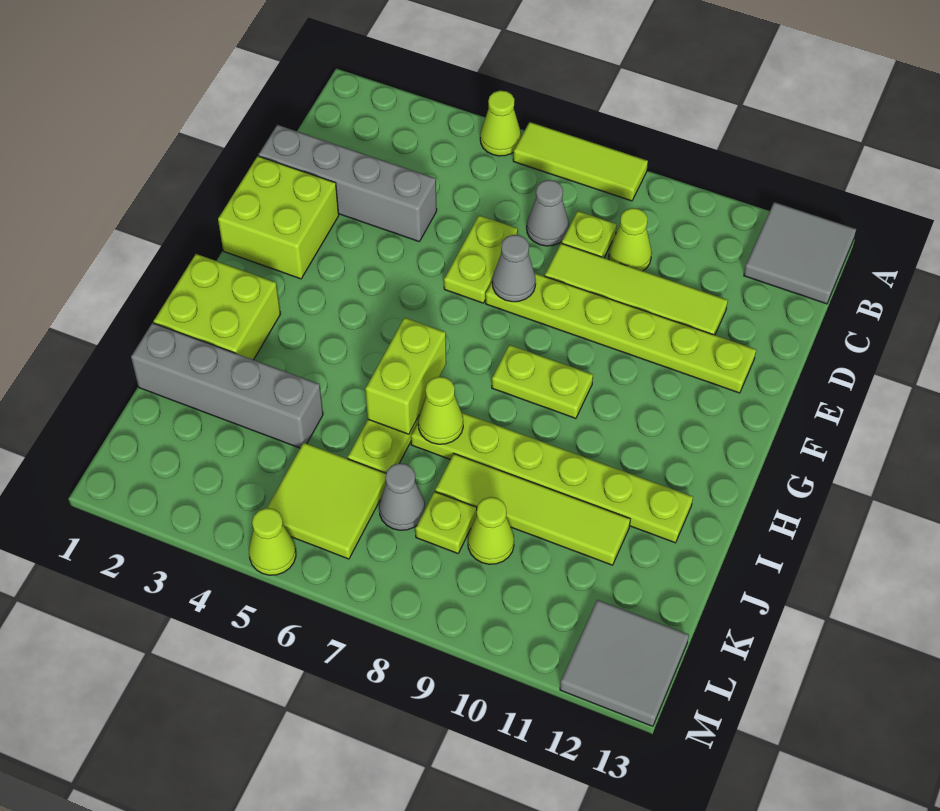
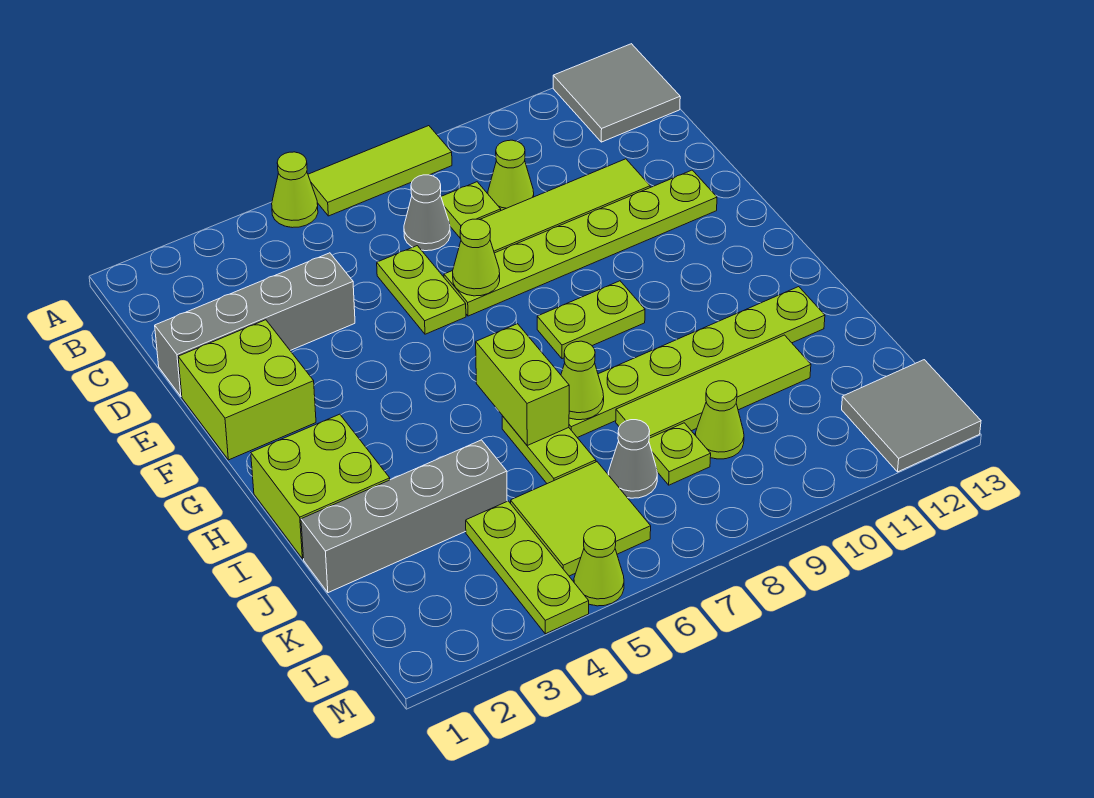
grey cone E7 level 2 -> lime cone E7 level 2
none -> lime plate K4:M4 level 1

